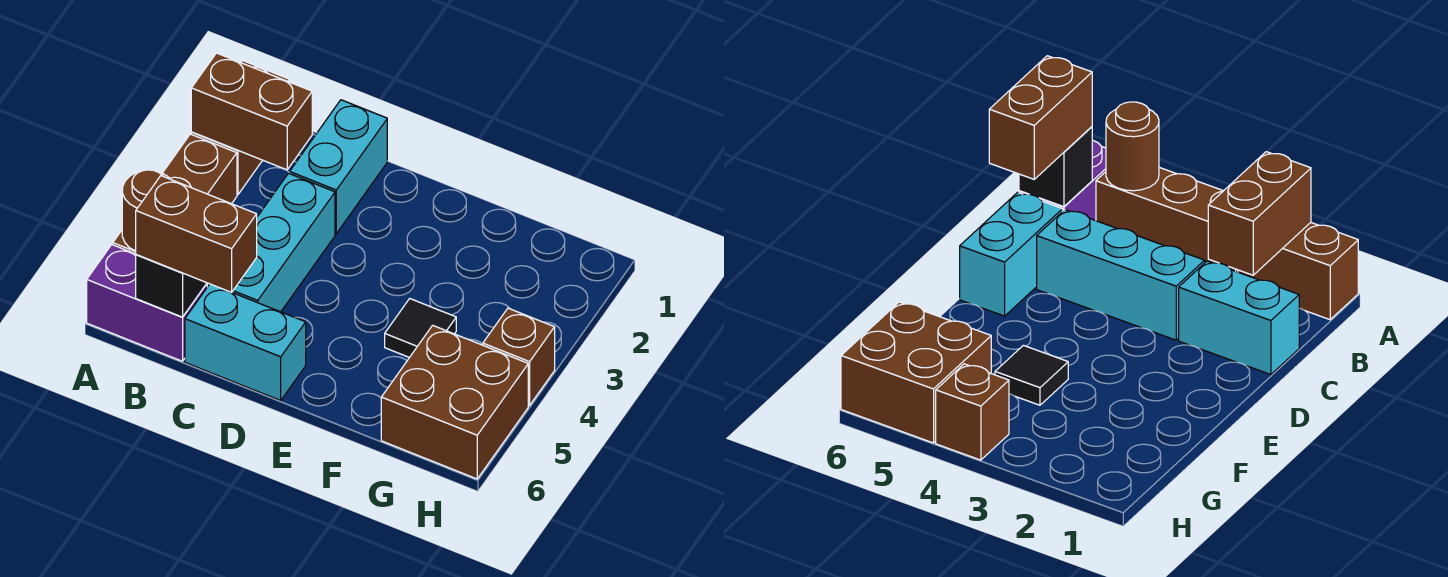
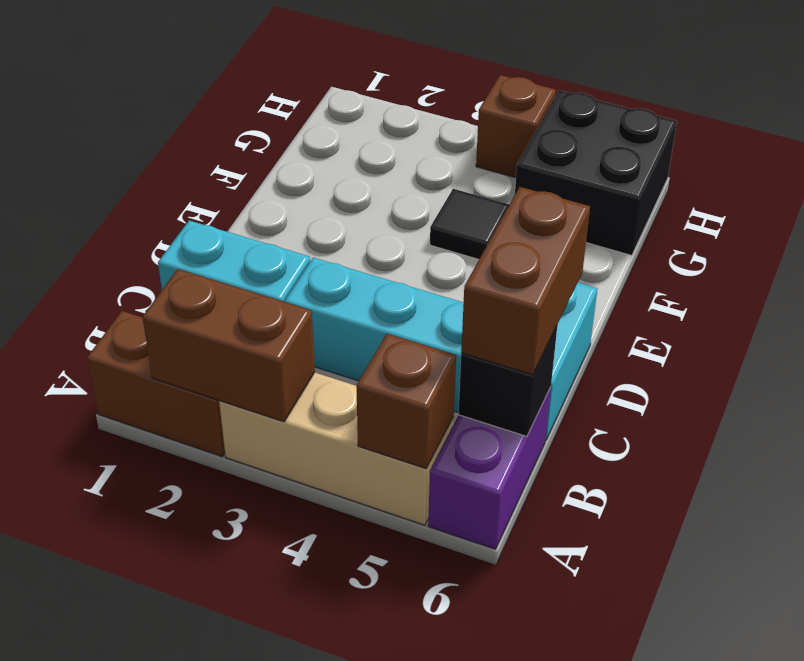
brown brick A2:B2 level 2 -> brown brick A2:A3 level 2
brown brick A3:A5 level 1 -> tan brick A3:A5 level 1
brown round brick A5 level 2 -> brown brick A5 level 2
brown brick G5:H6 level 1 -> black brick G5:H6 level 1

